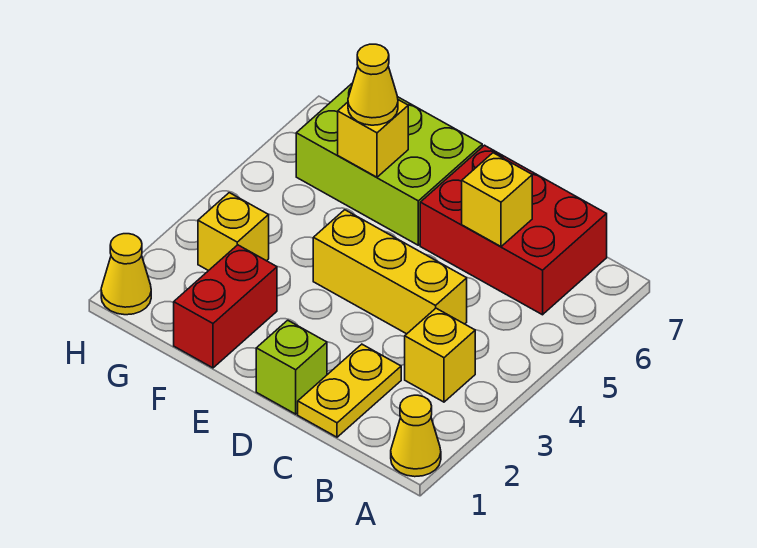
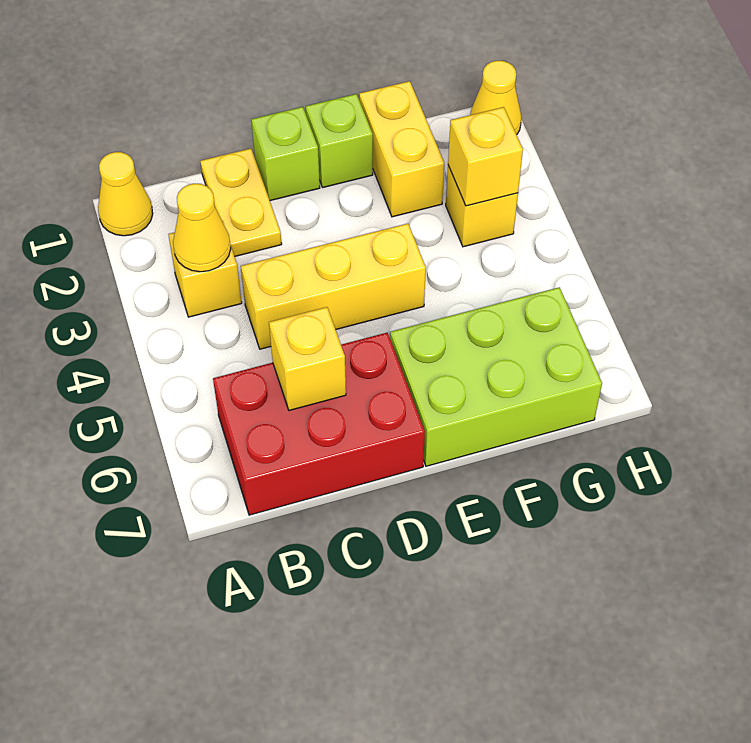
none -> lime brick E1 level 1
red brick F1:F2 level 1 -> yellow brick F1:F2 level 1
yellow brick F6 level 2 -> yellow brick G3 level 2
yellow cone F6 level 3 -> yellow cone B3 level 2

